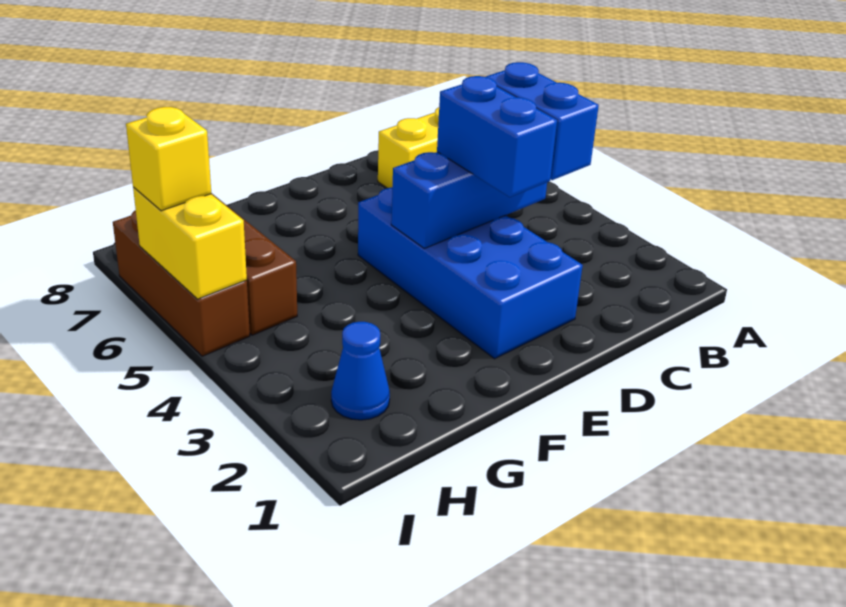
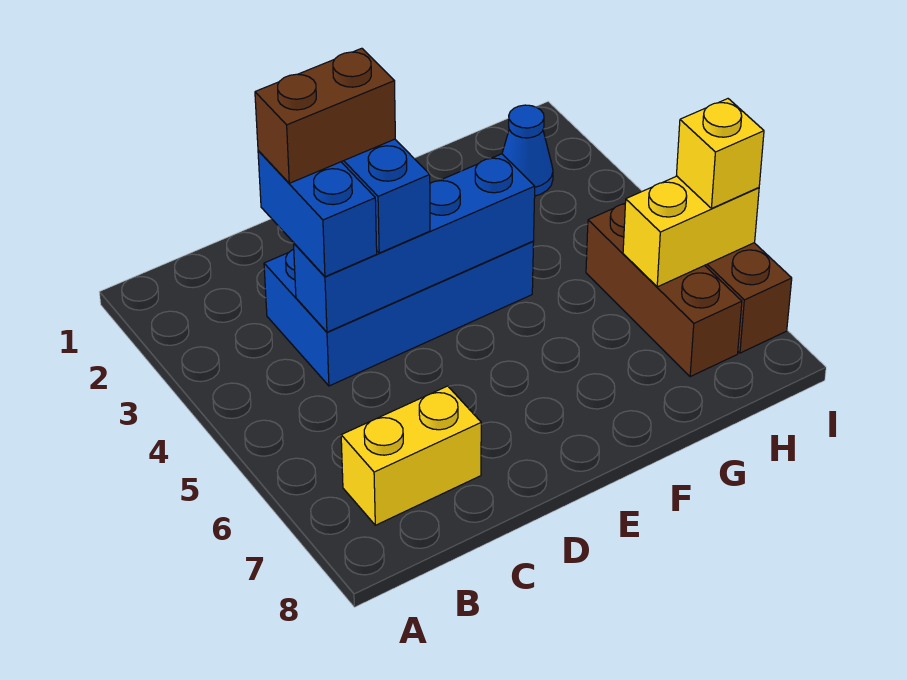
none -> brown brick C3:D3 level 4
blue brick C4:E4 level 2 -> blue brick C4:F4 level 2
blue brick D2:E5 level 1 -> blue brick C3:F4 level 1
yellow brick I5:I6 level 2 -> yellow brick H6:I6 level 2

